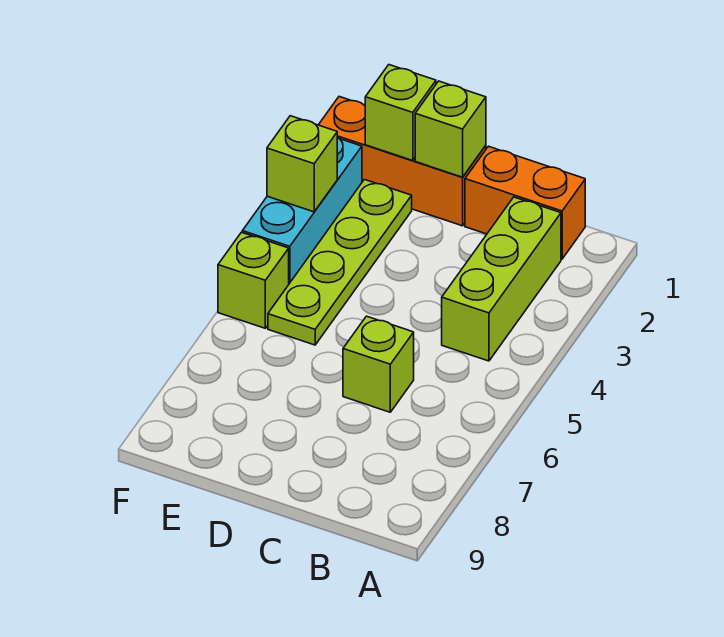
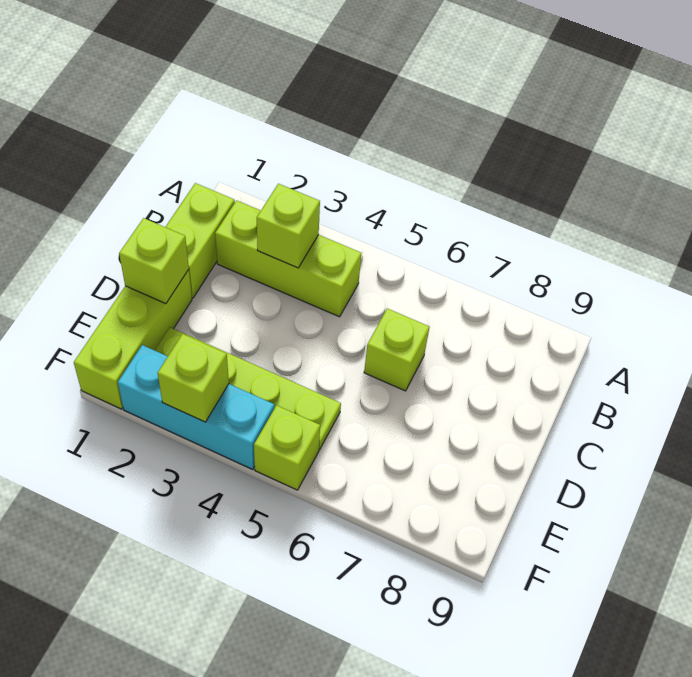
orange brick B1:C1 level 1 -> lime brick B1:C1 level 1
orange brick D1:F1 level 1 -> lime brick D1:F1 level 1
lime brick E1 level 2 -> lime brick B3 level 2

